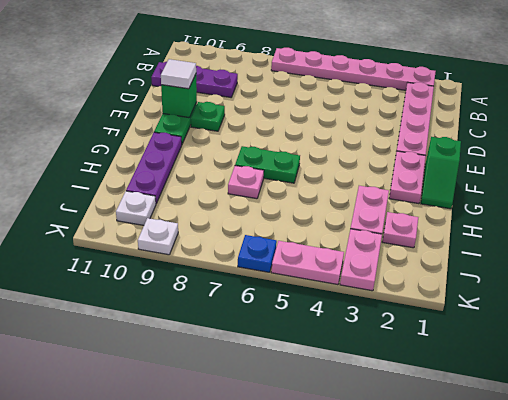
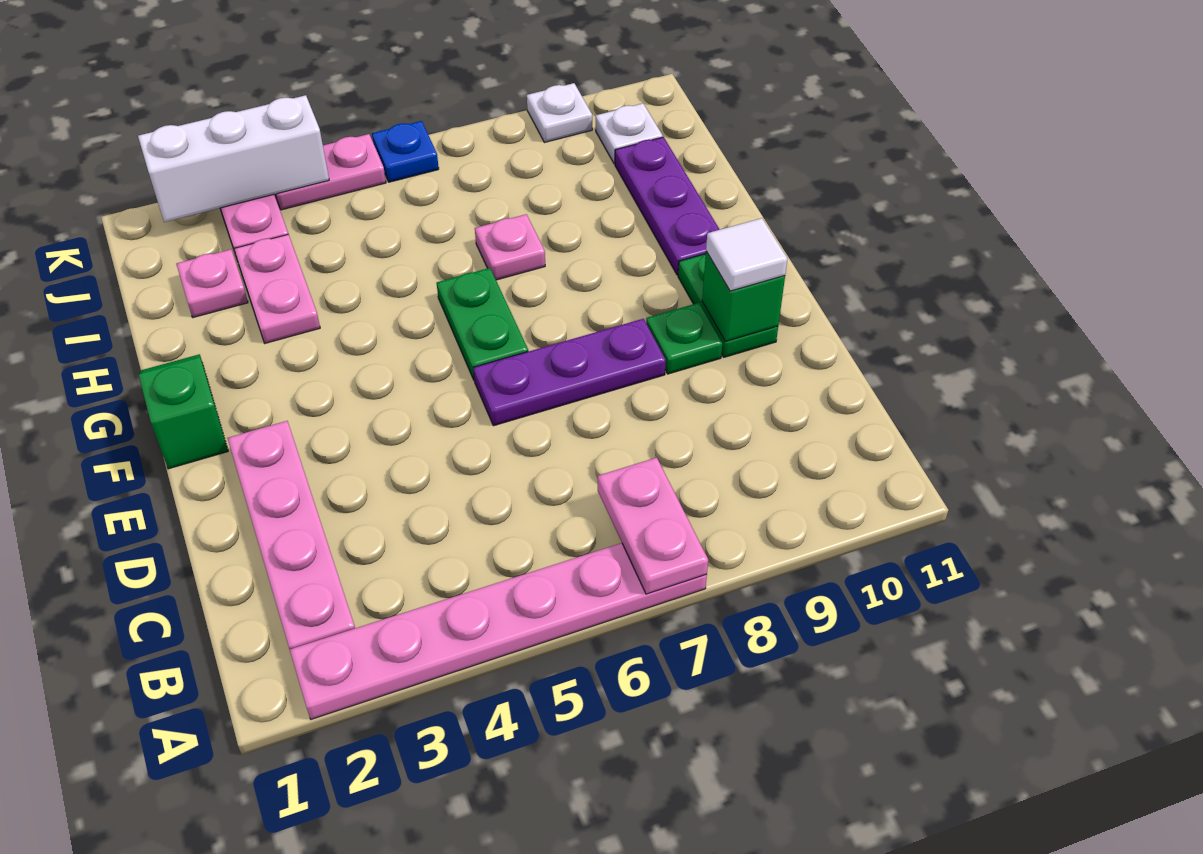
purple plate C9:C11 level 1 -> purple plate E6:E8 level 1
pink plate F2:G2 level 1 -> pink plate A7:B7 level 2
green plate G6:G7 level 1 -> green plate F6:G6 level 1
none -> white brick K2:K4 level 2

